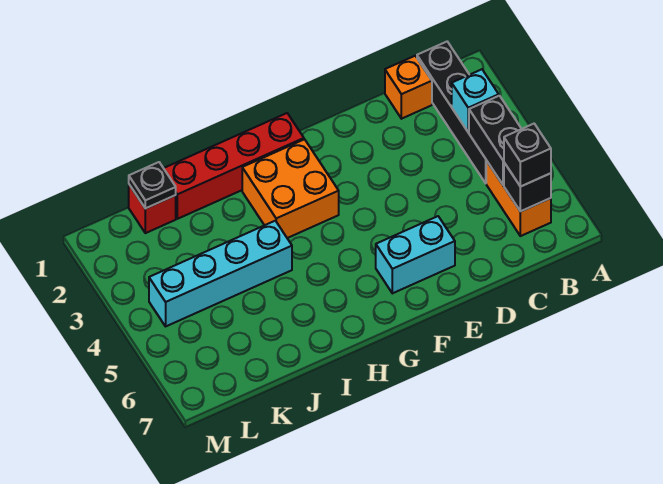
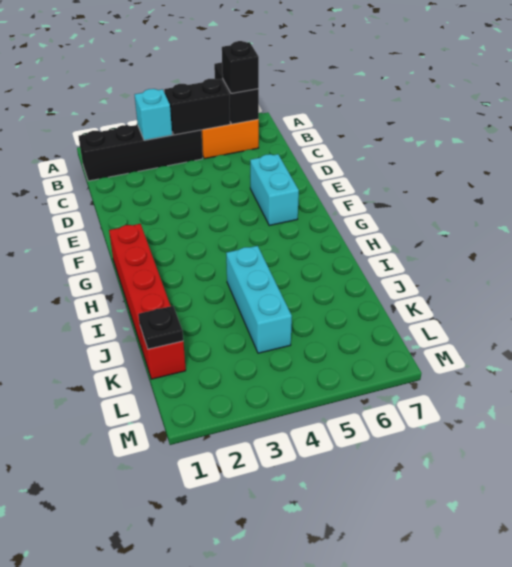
black brick B6 level 2 -> black brick A6:B6 level 2
orange brick C1 level 1 -> none
orange brick G2:H3 level 1 -> none
cyan brick I4:L4 level 1 -> cyan brick I4:K4 level 1

